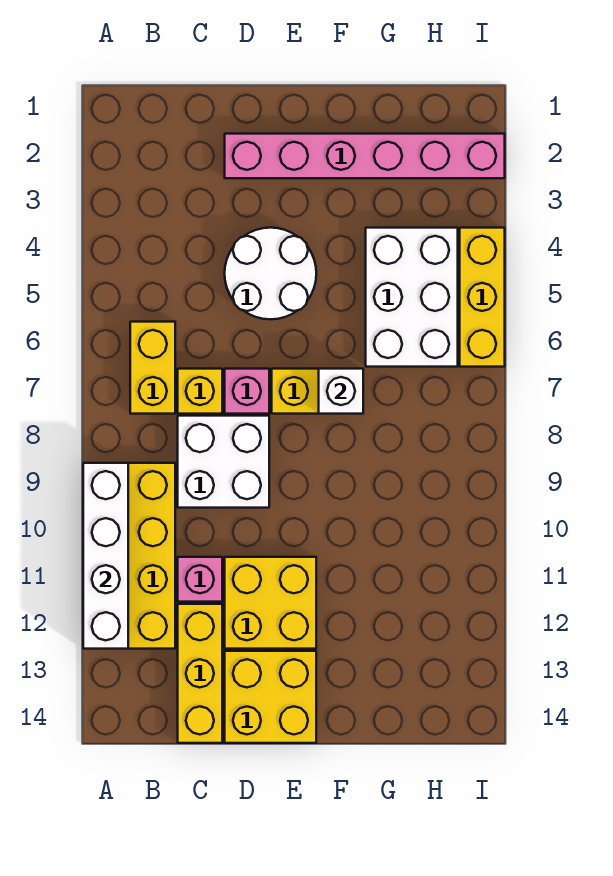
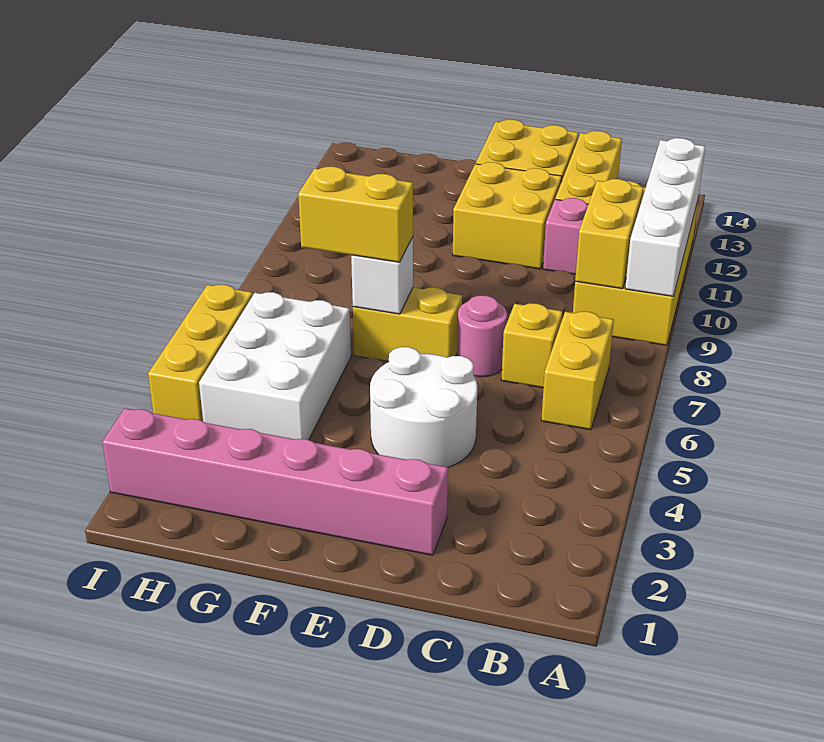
none -> yellow brick B9:B10 level 2
white brick C8:D9 level 1 -> none
pink brick D7 level 1 -> pink round brick D7 level 1
none -> yellow brick F7:G7 level 3

